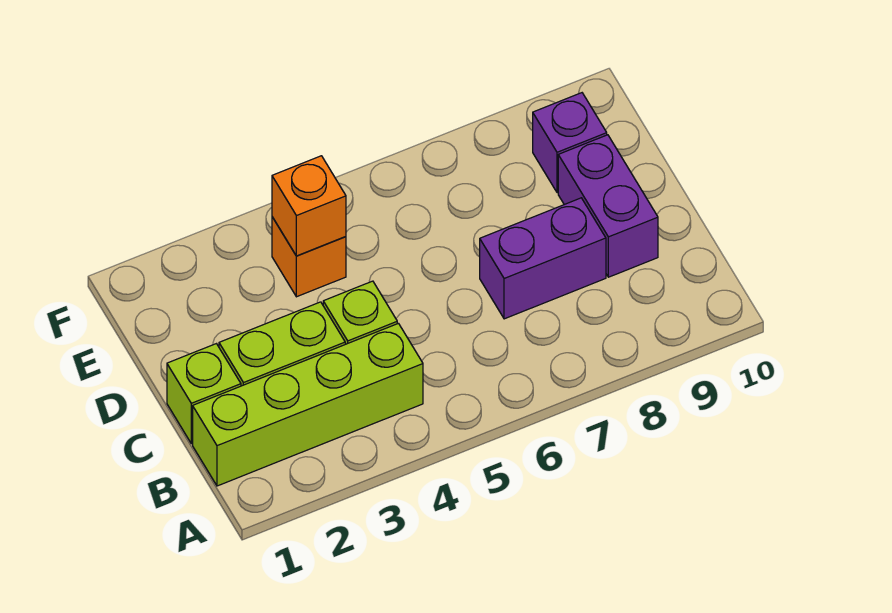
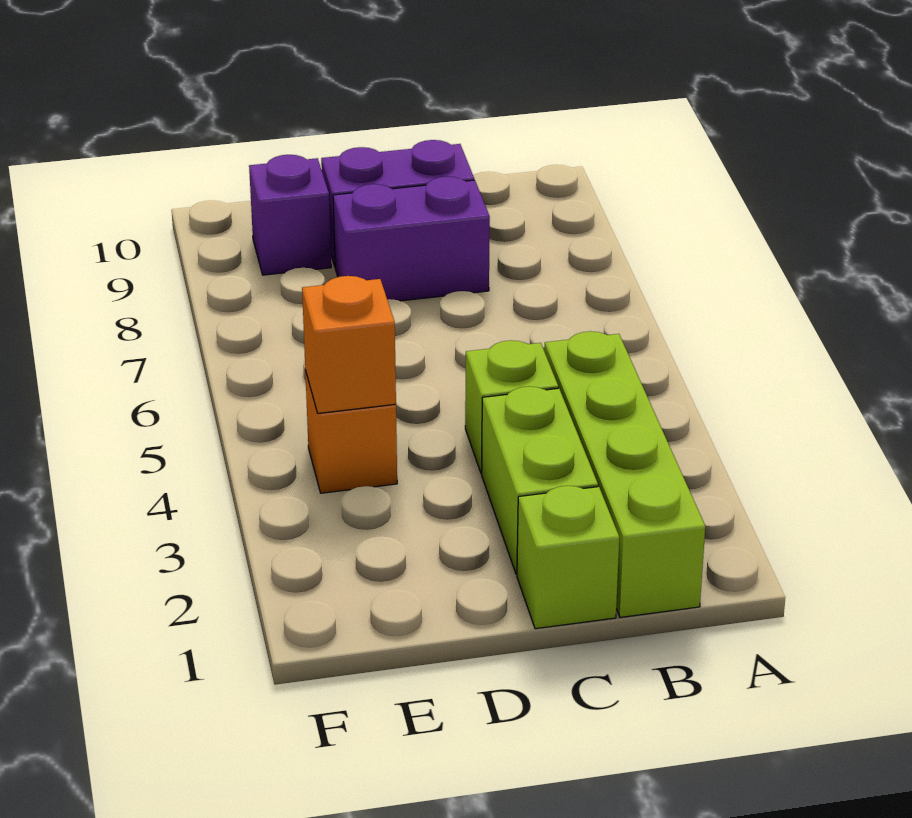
purple brick C7:C8 level 1 -> purple brick C8:D8 level 1

